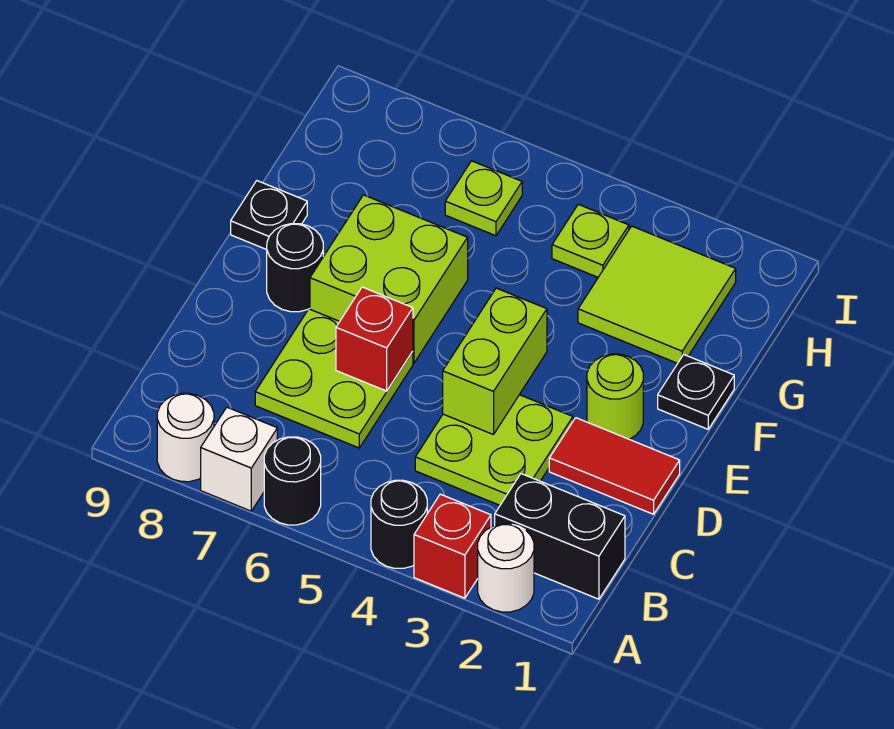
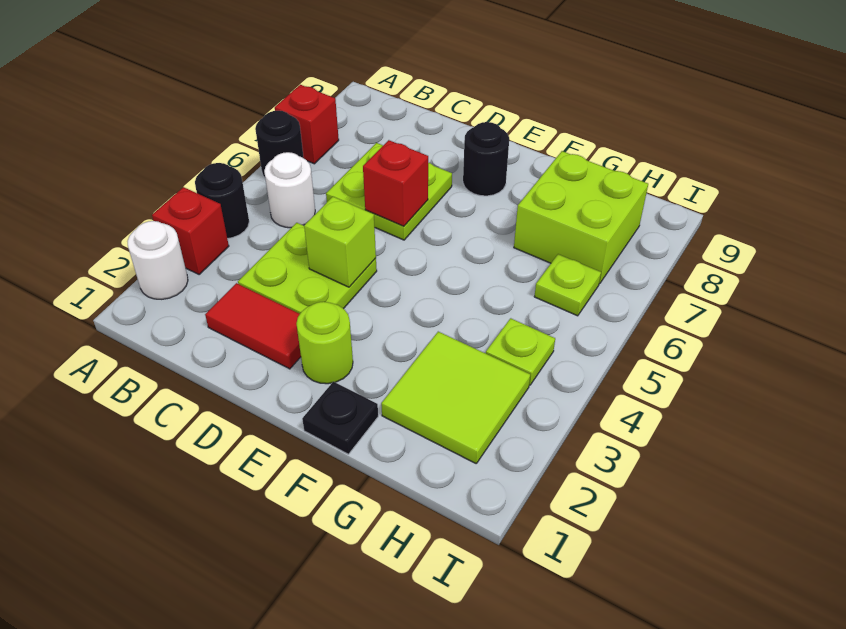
white brick A7 level 1 -> red brick A7 level 1
white round brick A8 level 1 -> white round brick B5 level 1
black brick B1:B2 level 1 -> none
red tile D1:D2 level 1 -> red tile C2:D2 level 1
lime brick D4:E4 level 2 -> lime brick D4 level 2
lime brick E6:F7 level 1 -> lime brick G7:H8 level 1
black plate F9 level 1 -> none

